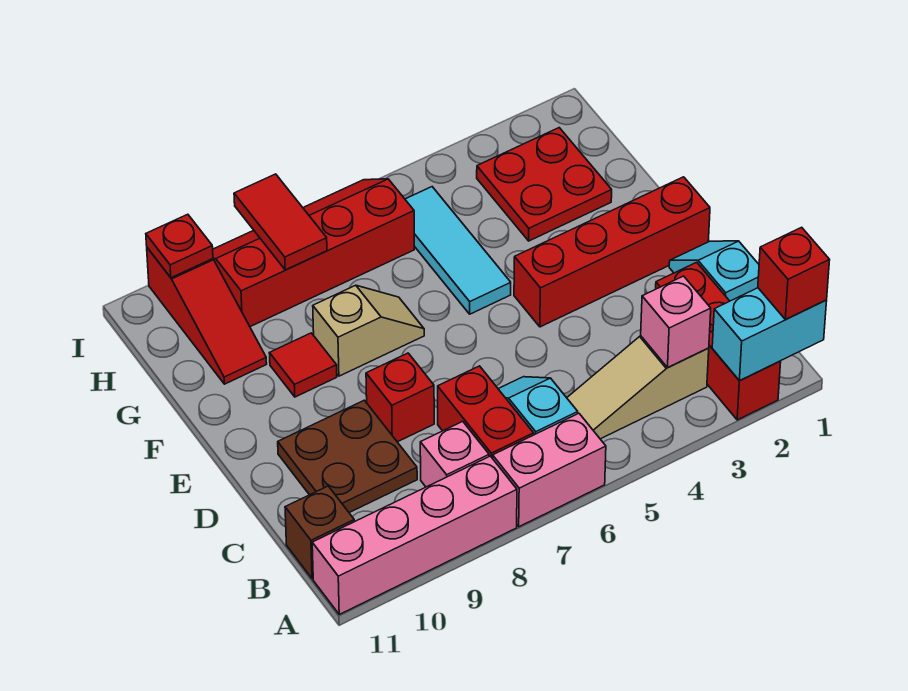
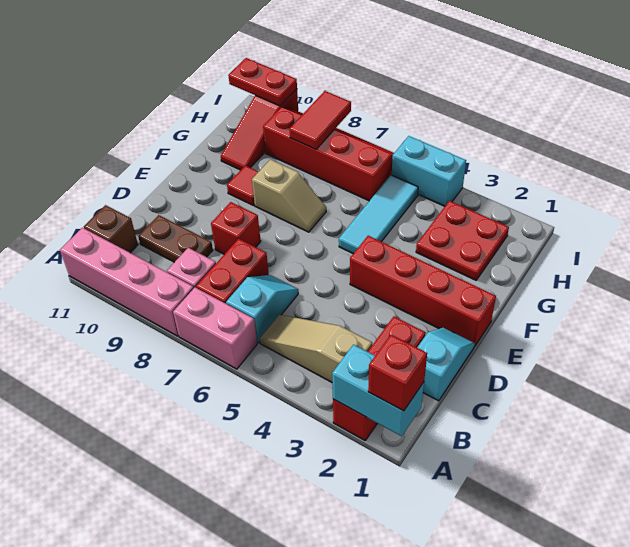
pink brick B3 level 2 -> none
brown plate C9:D10 level 1 -> brown plate C9:C10 level 1
none -> cyan brick I4:I5 level 1
red plate I10 level 2 -> red plate I10:I11 level 2

